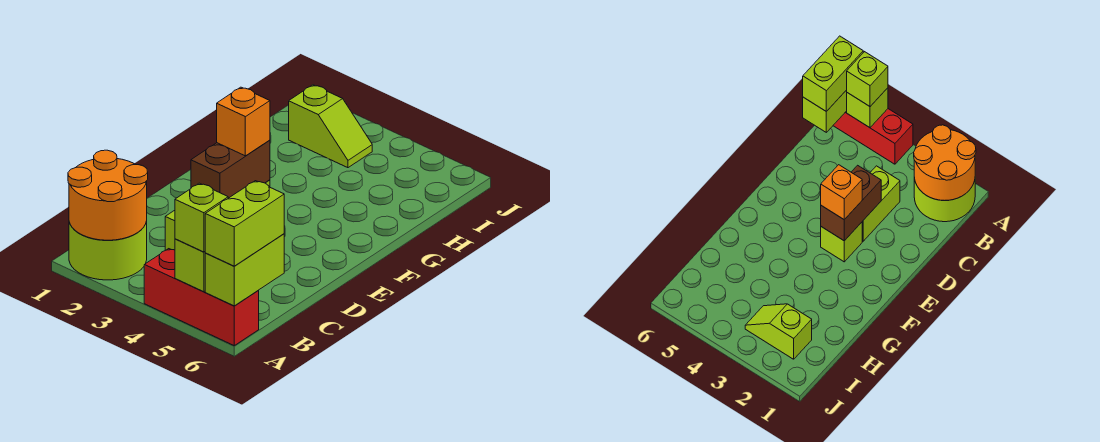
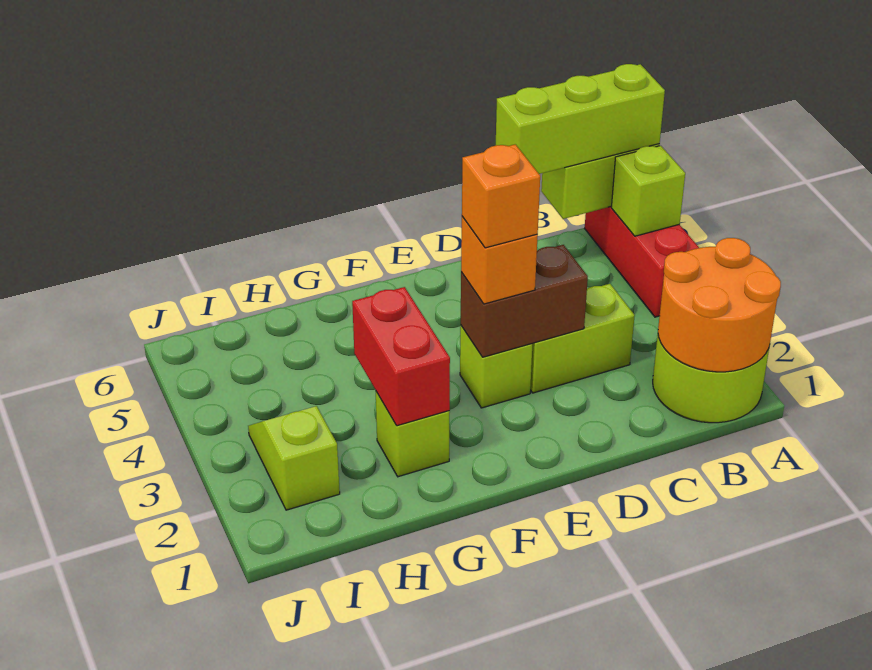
lime brick A5 level 3 -> lime brick G2 level 1
lime brick A6:B6 level 3 -> lime brick A6:C6 level 3
none -> orange brick E3 level 4
none -> red brick G2:G3 level 2

